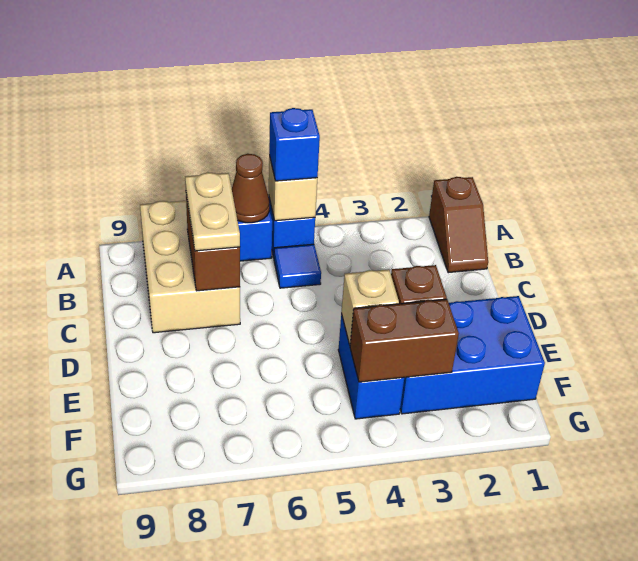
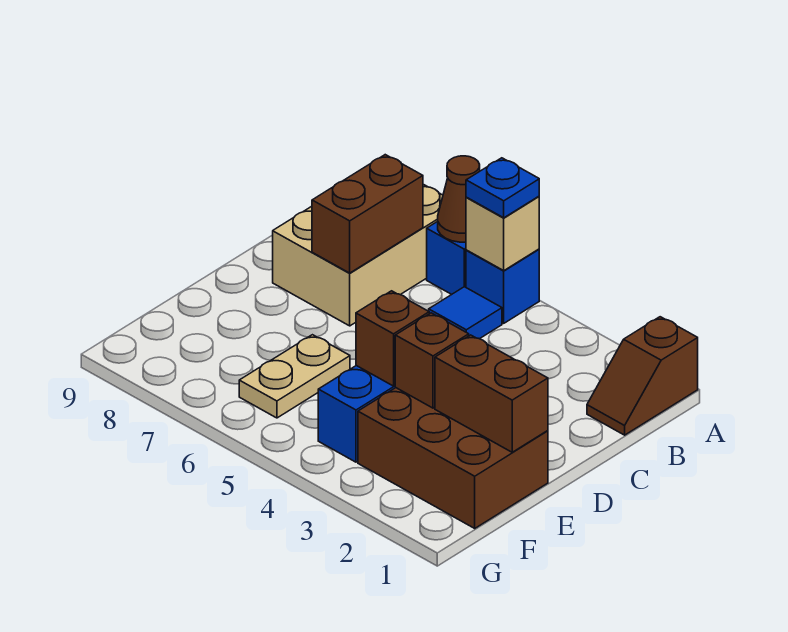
blue brick A5 level 3 -> blue plate A5 level 3
tan plate B7:C7 level 3 -> tan plate E6:F6 level 1
blue brick E1:F3 level 1 -> brown brick E1:F3 level 1
tan brick E4 level 2 -> brown brick E4 level 2
brown brick F3:F4 level 2 -> brown brick E1:E2 level 2

